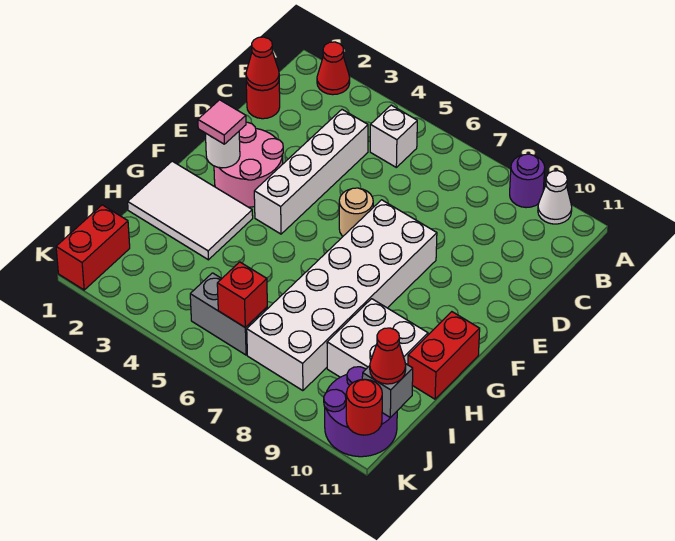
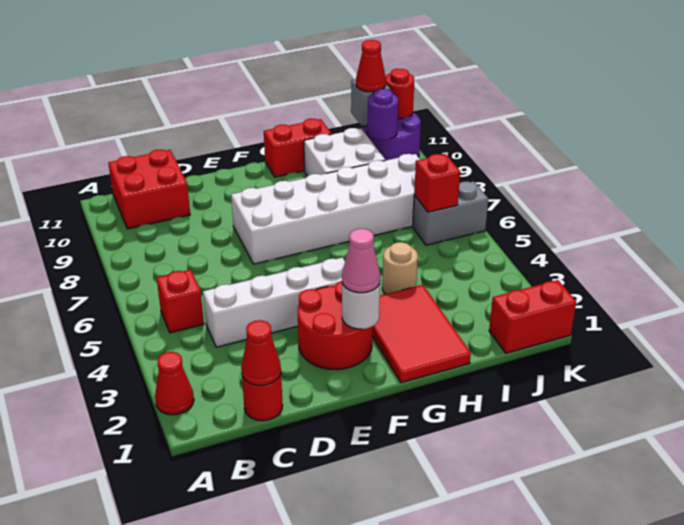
purple round brick A9 level 1 -> purple round brick J10 level 2
white cone A10 level 1 -> none
white brick B5 level 1 -> red brick B5 level 1
none -> red brick B10:C11 level 1
pink round brick E2:F3 level 1 -> red round brick E2:F3 level 1
tan round brick E6 level 1 -> tan round brick H4 level 1
pink tile F2 level 3 -> pink cone F2 level 3
white tile G1:H3 level 1 -> red tile G1:H3 level 1
grey brick J5:J6 level 1 -> grey brick J6:K6 level 1

